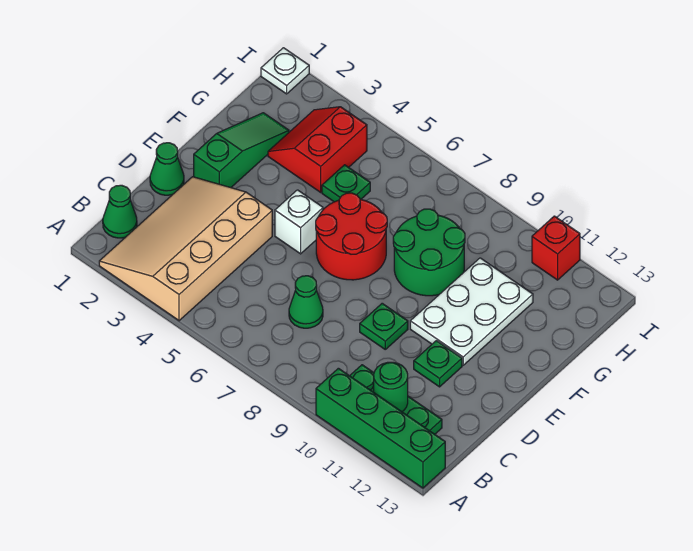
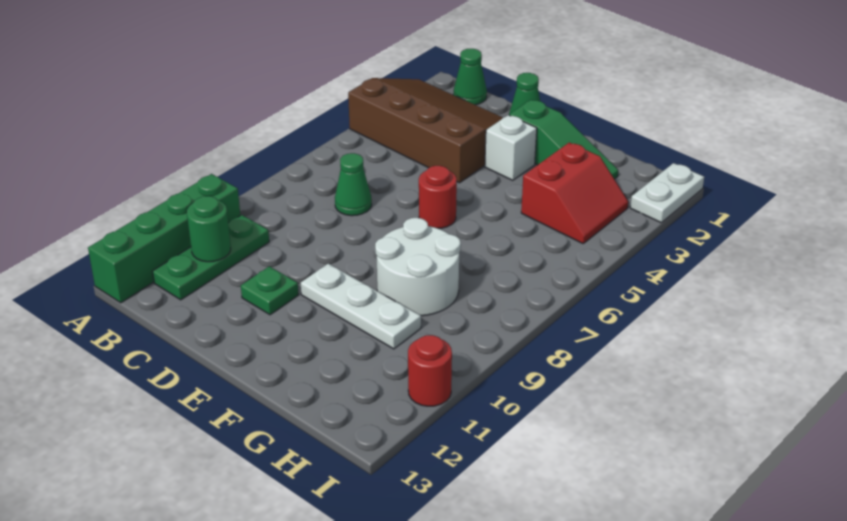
tan slope A2:D4 level 1 top 4 -> brown slope A2:D4 level 1 top 4
green plate D9 level 1 -> none
white brick E5 level 1 -> white brick E3 level 1
red round brick E6:F7 level 1 -> red round brick E6 level 1
white plate E10:G11 level 1 -> white plate E10:G10 level 1
green round brick F8:G9 level 1 -> white round brick F8:G9 level 1
red slope G3:H4 level 1 top 4 -> red slope G3:H4 level 1 top G
green plate G5 level 1 -> none
white plate I1 level 1 -> white plate I1:I2 level 1
red brick I11 level 1 -> red round brick I11 level 1

